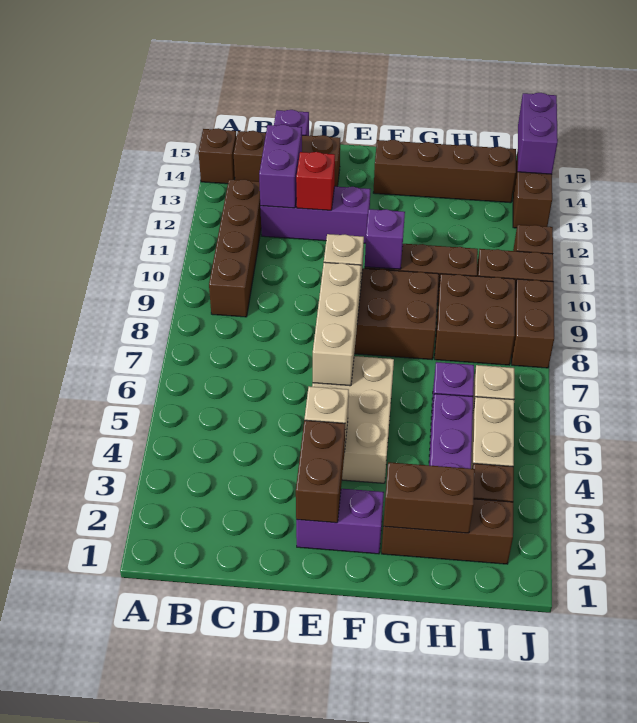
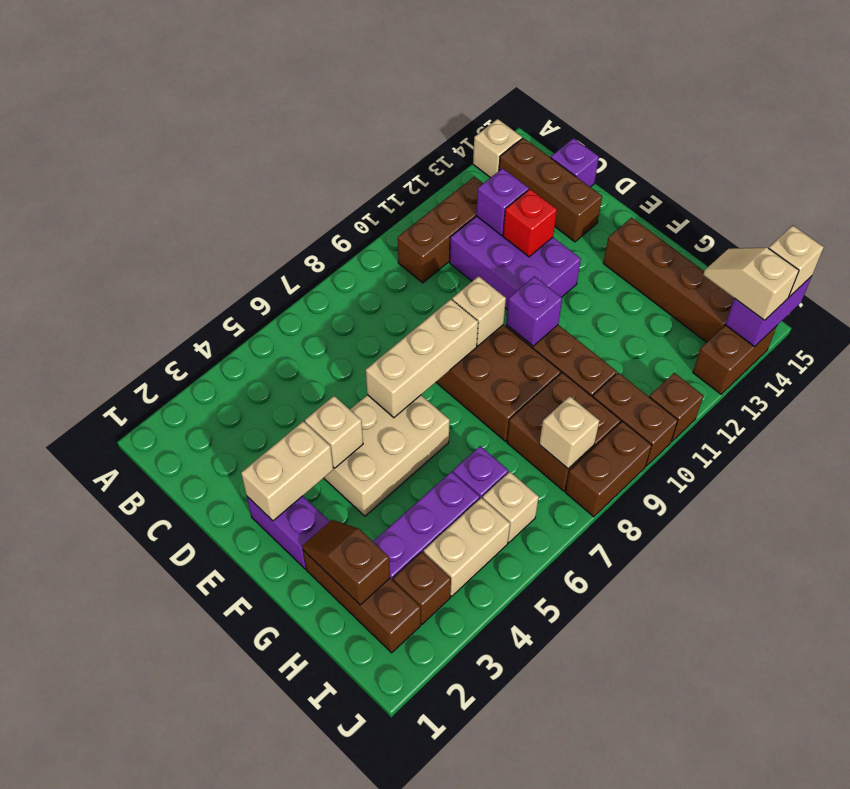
brown brick A14 level 1 -> tan brick A14 level 1
brown brick B9:B12 level 1 -> brown brick B10:B12 level 1
purple brick C12:E12 level 1 -> purple brick C11:E12 level 1
purple brick C12:C13 level 2 -> purple brick C12 level 2
brown brick E2:E3 level 2 -> tan brick E2:E3 level 2
brown brick G2:H2 level 2 -> brown slope G2:H2 level 2 top H
none -> tan brick I8 level 2
none -> tan slope I14:J14 level 3 top J
none -> tan brick J15 level 3

